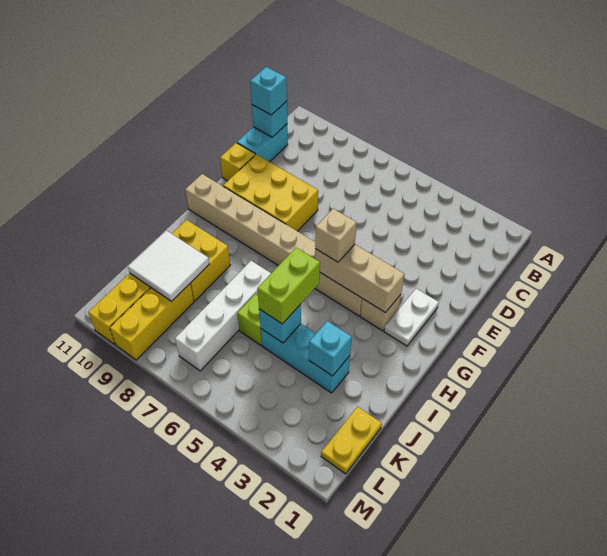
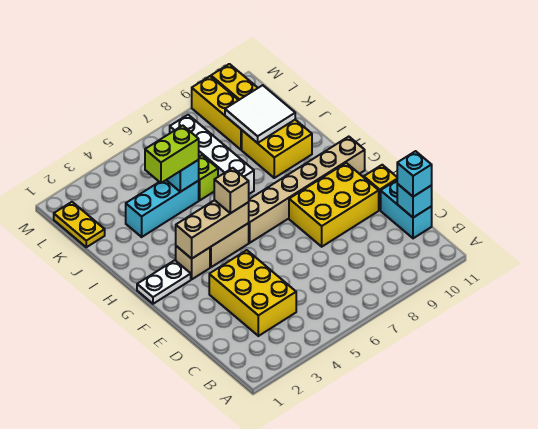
none -> yellow brick C3:E4 level 1
white plate F2:G2 level 1 -> white plate G1:G2 level 1
lime brick I5:J5 level 3 -> lime brick J4:J5 level 3
cyan brick J3 level 2 -> none

